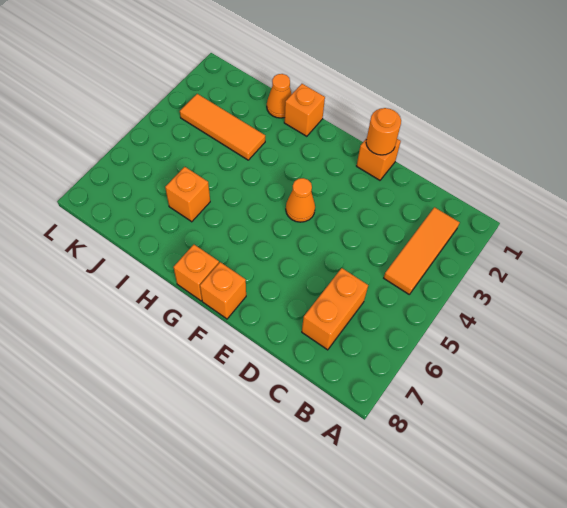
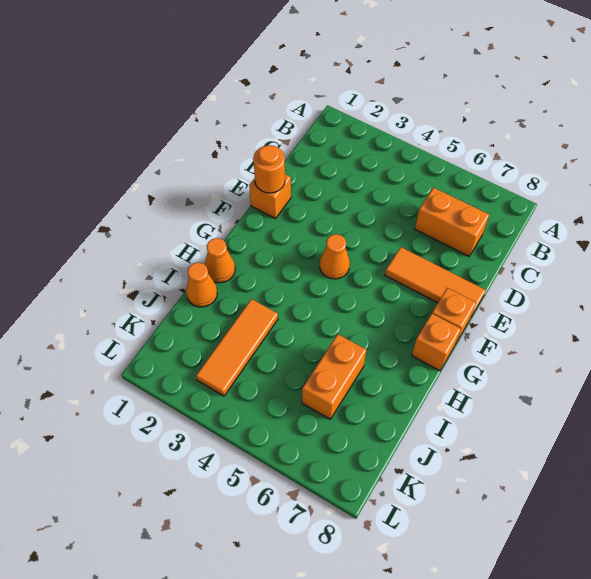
orange tile B2:B4 level 1 -> orange tile E6:E8 level 1
orange brick H1 level 1 -> orange cone H1 level 1
orange brick I6 level 1 -> orange brick I6:J6 level 1

